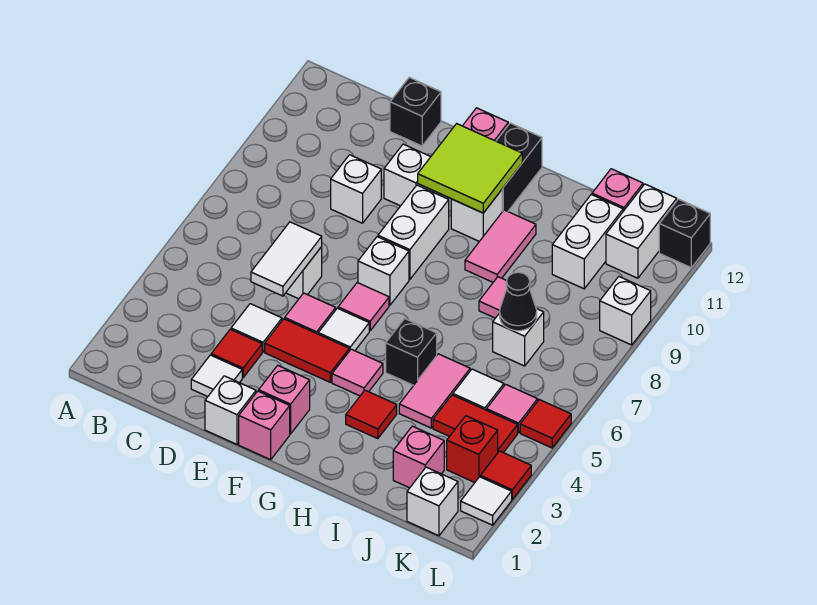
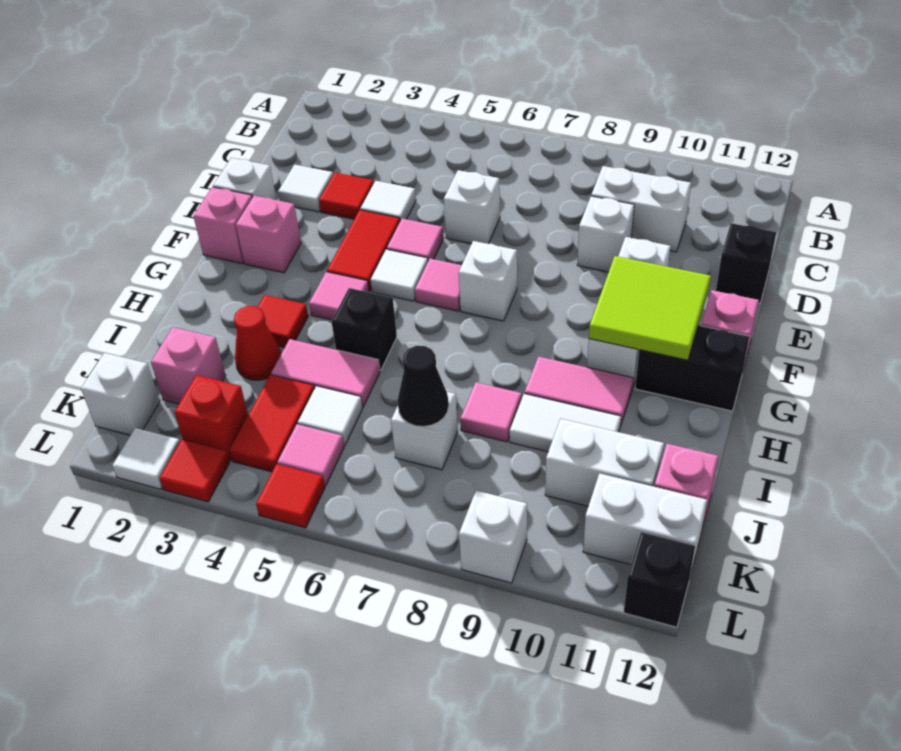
white tile D5:D6 level 2 -> white tile I9:I10 level 1
white brick F8:F9 level 1 -> white brick C9:C10 level 1
none -> red cone I3 level 1

